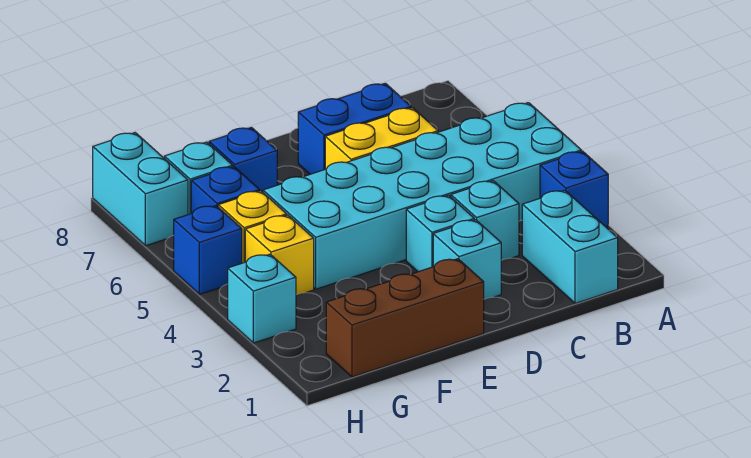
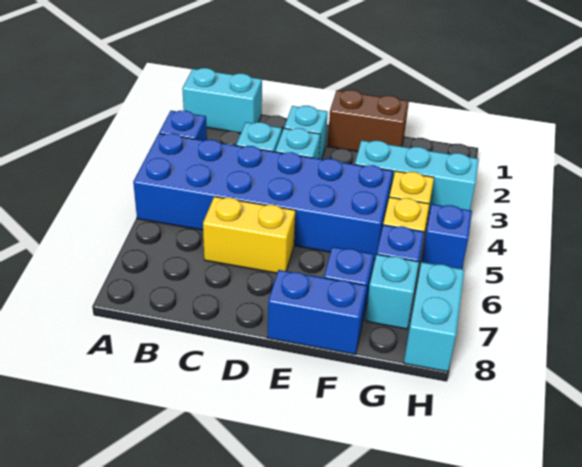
cyan brick A4:F5 level 1 -> blue brick A4:F5 level 1
cyan brick B1:B2 level 1 -> cyan brick A1:B1 level 1
blue brick C7:D7 level 1 -> blue brick E8:F8 level 1
brown brick E1:G1 level 1 -> brown brick E1:F1 level 1
cyan brick H3 level 1 -> cyan brick F3:H3 level 1

